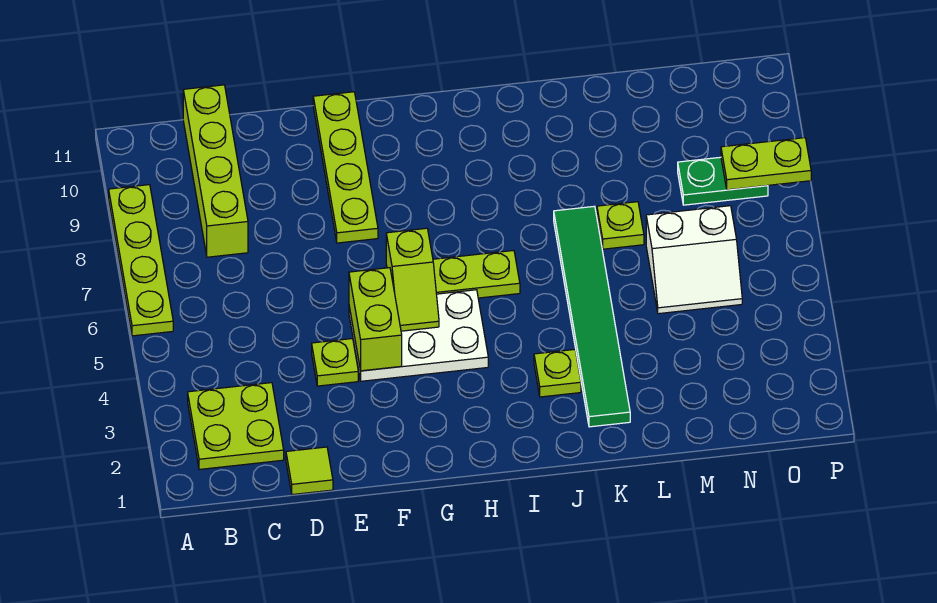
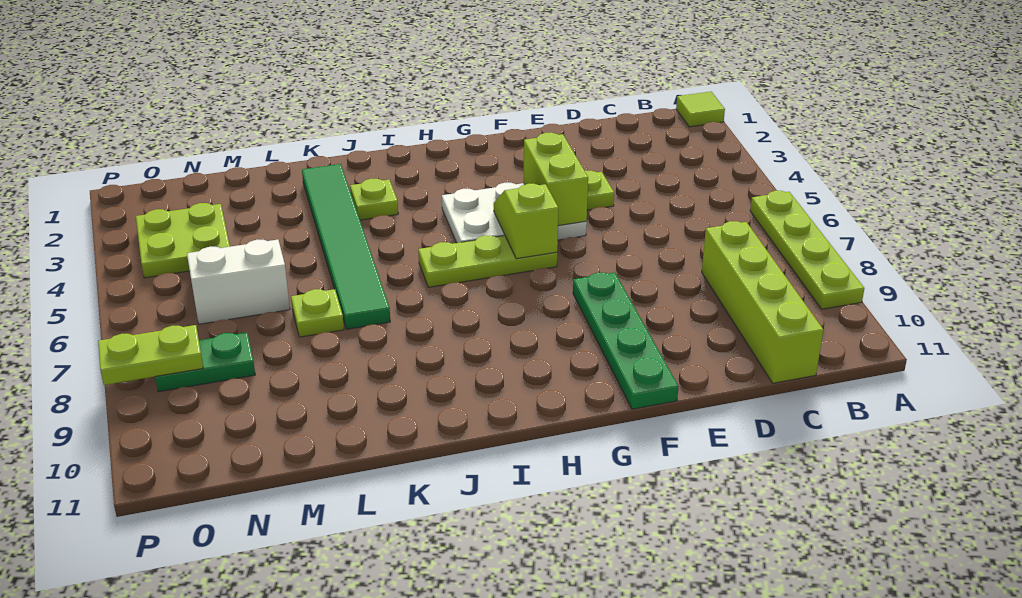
lime plate B2:C3 level 1 -> lime plate N3:O4 level 1
lime tile D1 level 1 -> lime tile A1 level 1
lime plate F8:F11 level 1 -> green plate F8:F11 level 1

